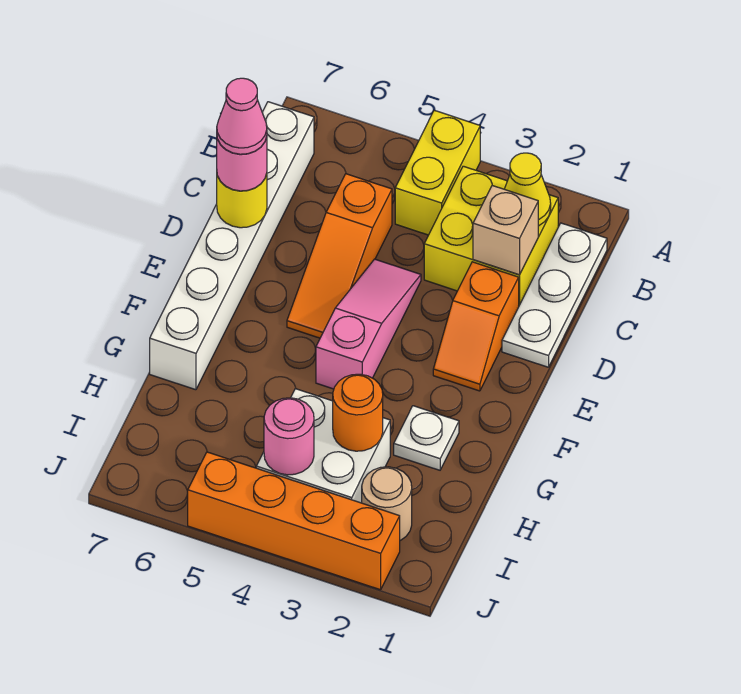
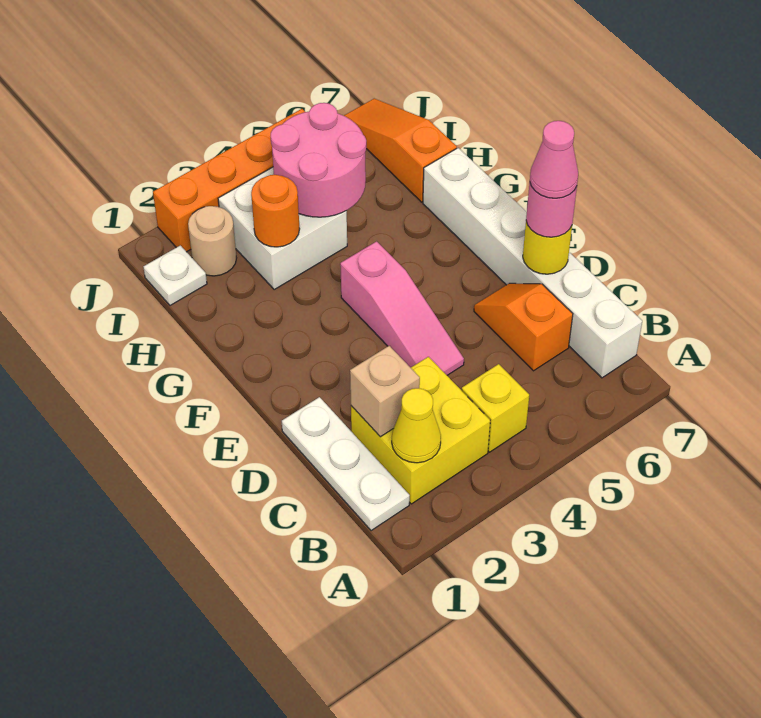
yellow brick A4:B4 level 1 -> yellow brick B4 level 1
orange slope C5:E5 level 1 top C -> orange slope H7:J7 level 1 top H
orange slope D2:E2 level 1 top D -> orange slope C6:D6 level 1 top C
white plate G2 level 1 -> white plate I1 level 1
pink round brick I4 level 2 -> pink round brick H4:I5 level 2

